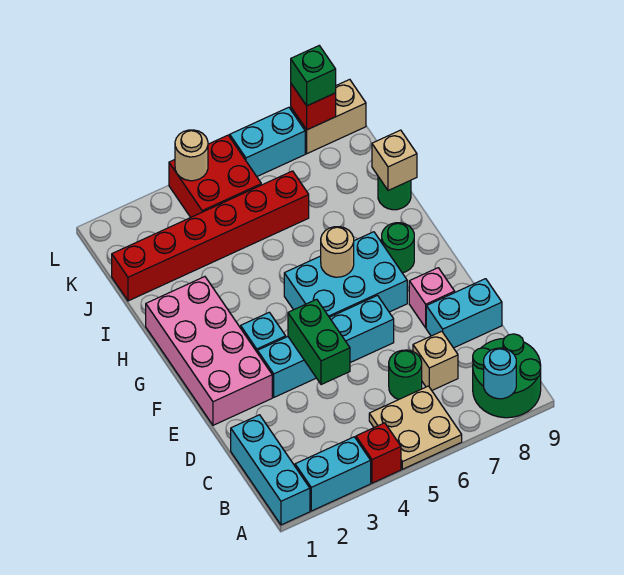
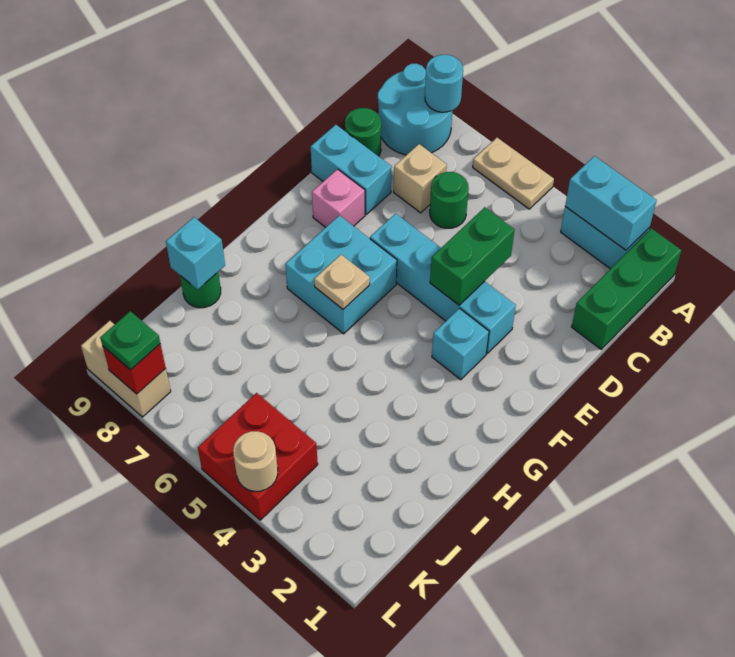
cyan brick A1:C1 level 1 -> green brick A1:C1 level 1
red brick A4 level 1 -> none
tan plate A5:B6 level 1 -> tan plate A5:A6 level 1
green round brick A8:B9 level 1 -> cyan round brick A8:B9 level 1
pink brick E1:H2 level 1 -> none
cyan brick F5:G7 level 1 -> cyan brick F6:G7 level 1
tan round brick G6 level 2 -> tan plate G6 level 2
green round brick G8 level 1 -> green round brick C9 level 1
tan brick I9 level 2 -> cyan brick I9 level 2
red brick J1:J6 level 1 -> none
cyan brick L6:L7 level 1 -> cyan brick A2:A3 level 2
green brick L8 level 3 -> green plate L8 level 3

